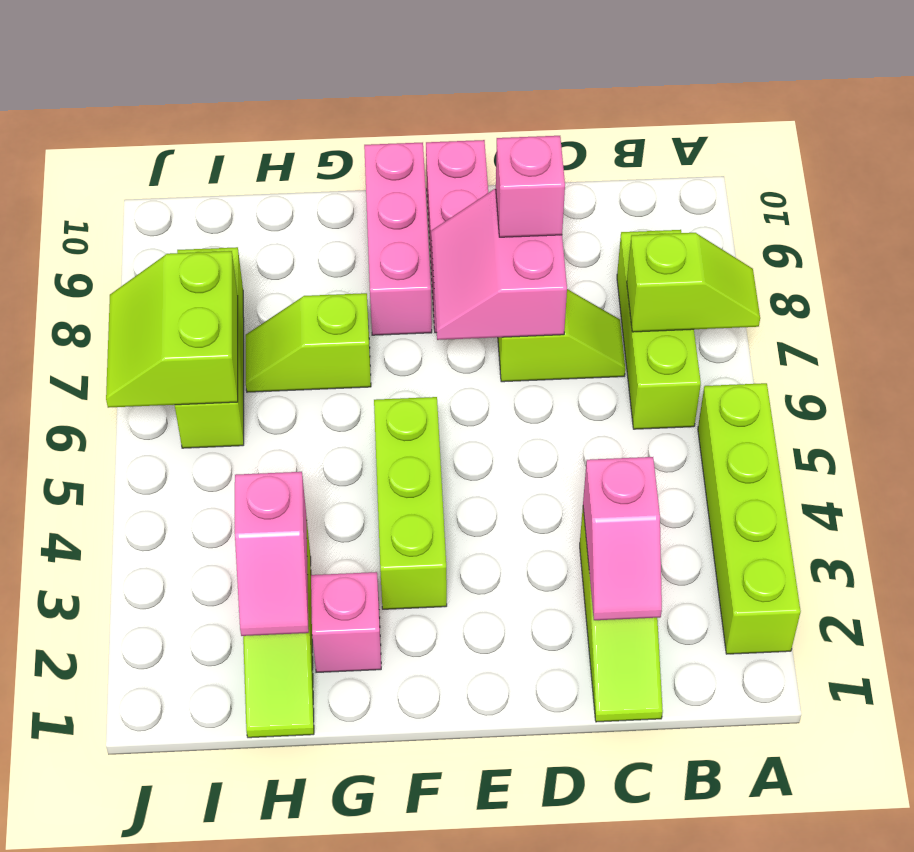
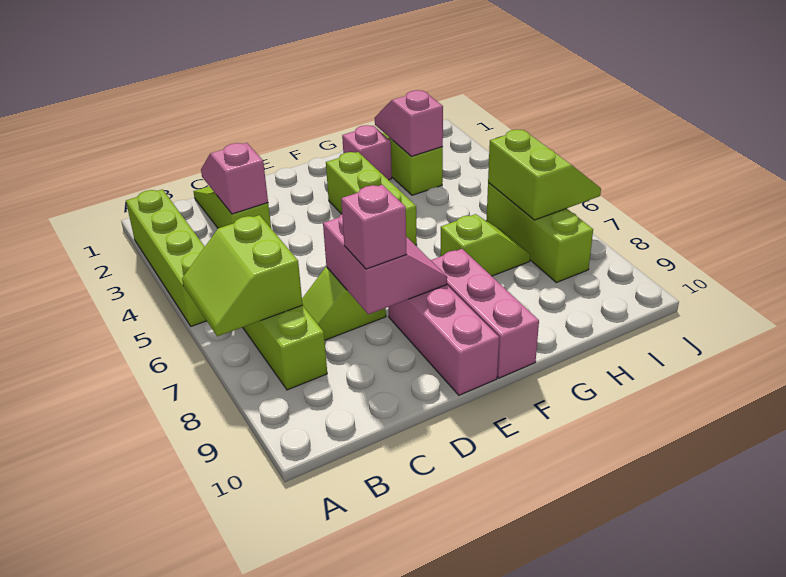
lime slope A7:B7 level 2 top B -> lime slope A6:B7 level 2 top B

